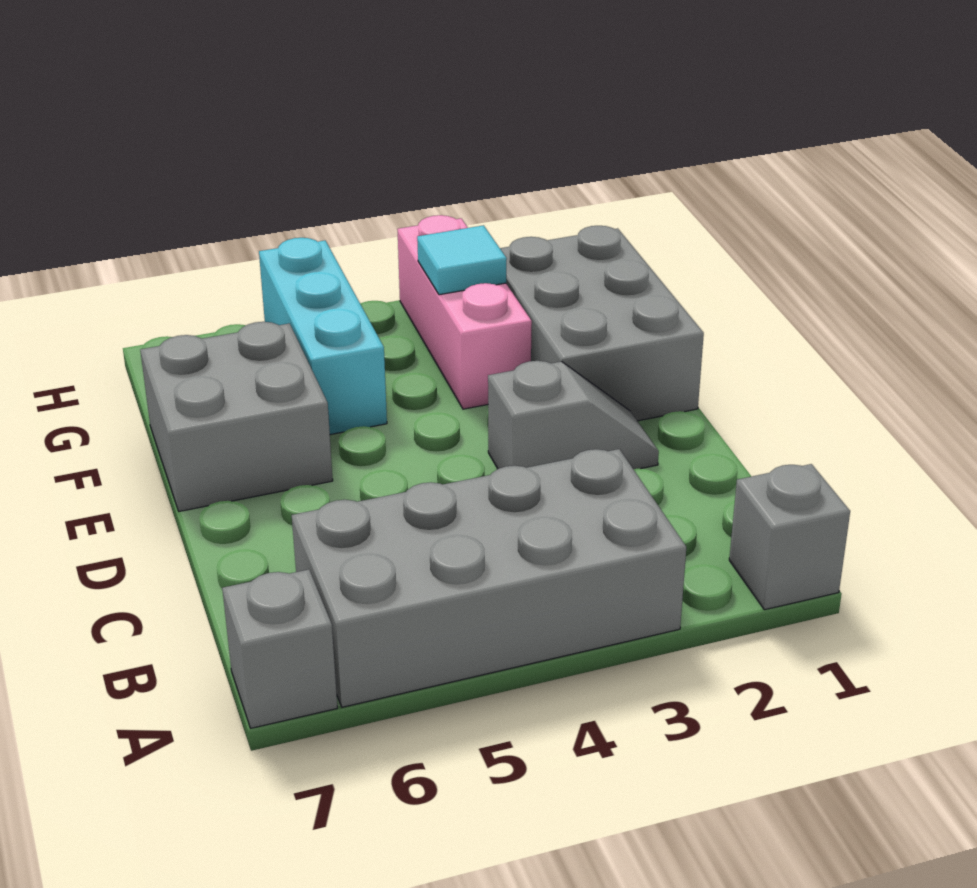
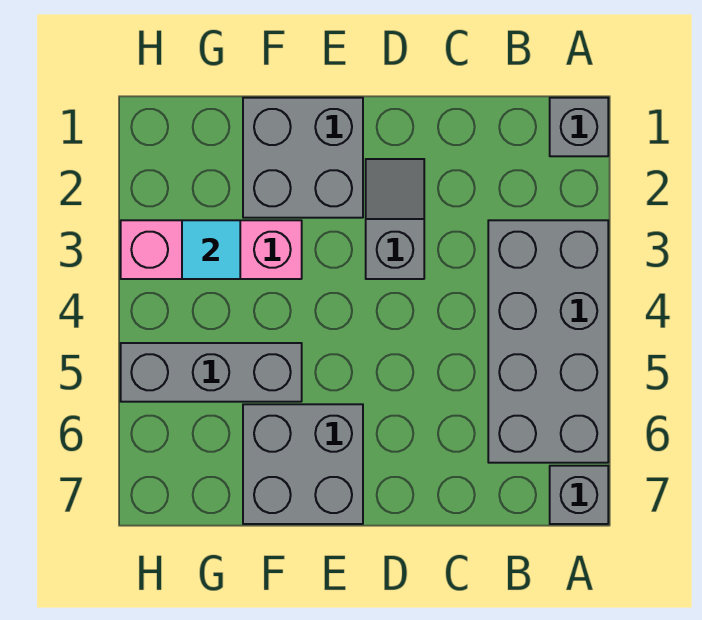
grey brick E1:G2 level 1 -> grey brick E1:F2 level 1
cyan brick F5:H5 level 1 -> grey brick F5:H5 level 1

